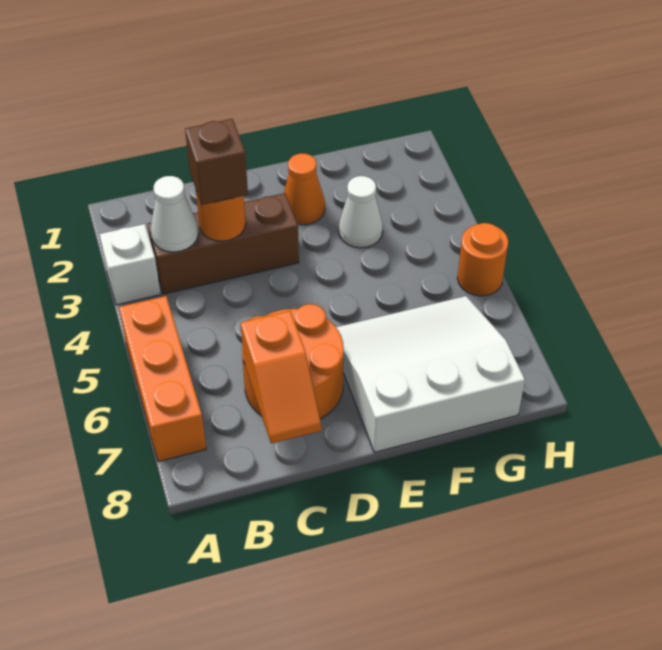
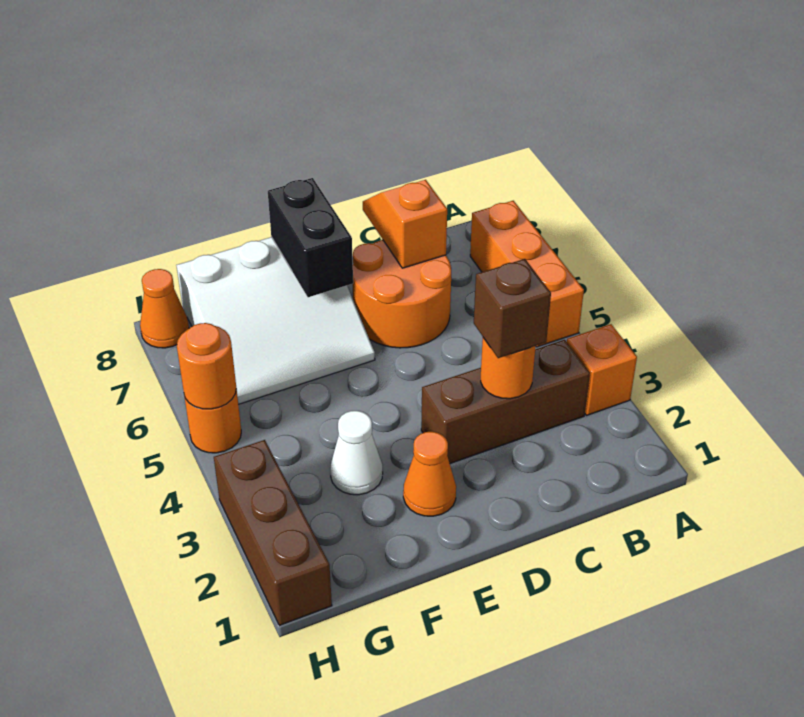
white brick A3 level 1 -> orange brick A3 level 1
white cone B3 level 2 -> none
none -> black brick E7:E8 level 2
none -> brown brick H1:H3 level 1
none -> orange round brick H5 level 2
none -> orange cone H8 level 1

